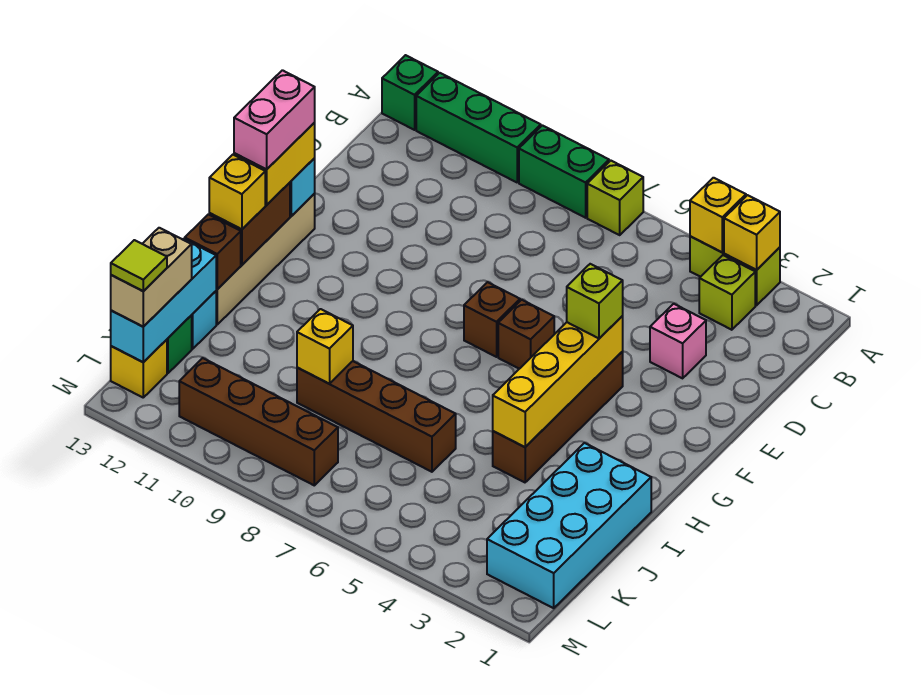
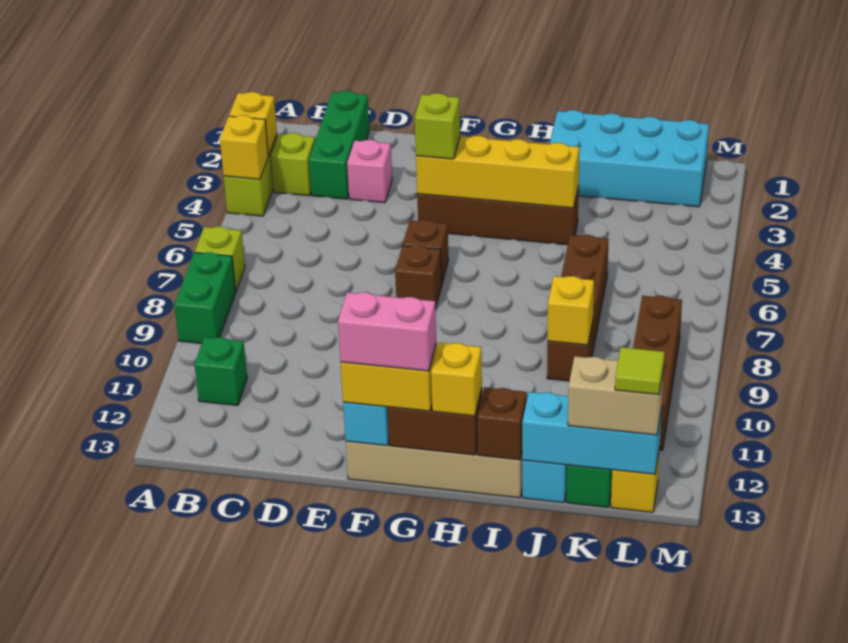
green brick A10:A12 level 1 -> green brick C1:C3 level 1
green brick A13 level 1 -> green brick B11 level 1

